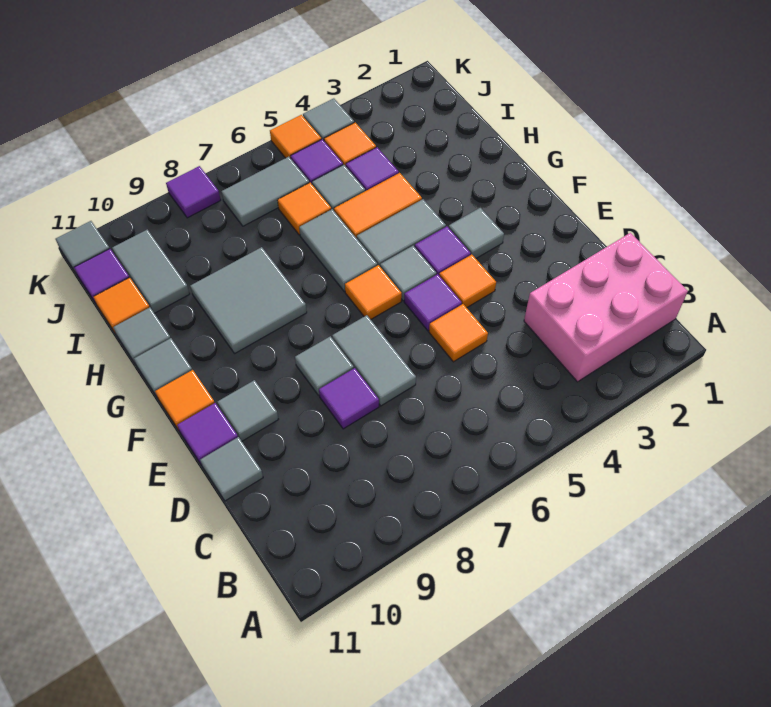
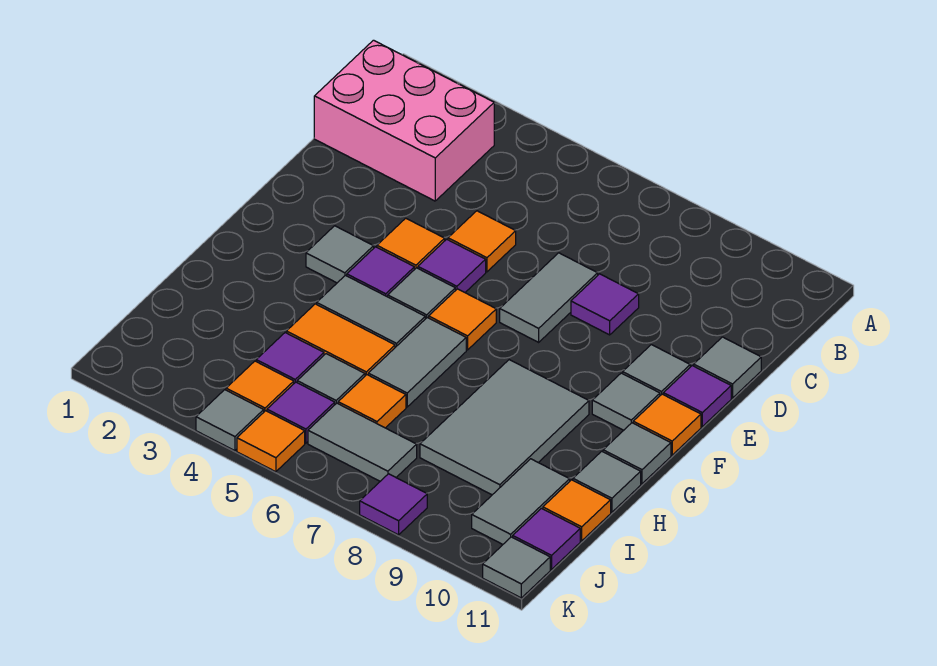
grey tile E8 level 1 -> grey tile F10 level 1
grey tile G8:H9 level 1 -> grey tile G8:I9 level 1

